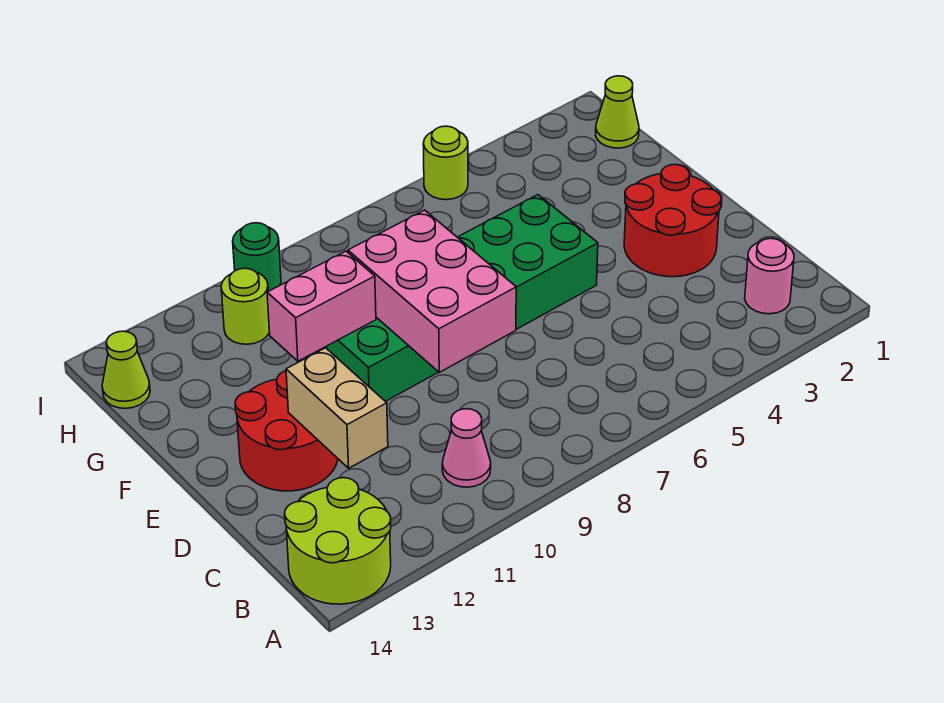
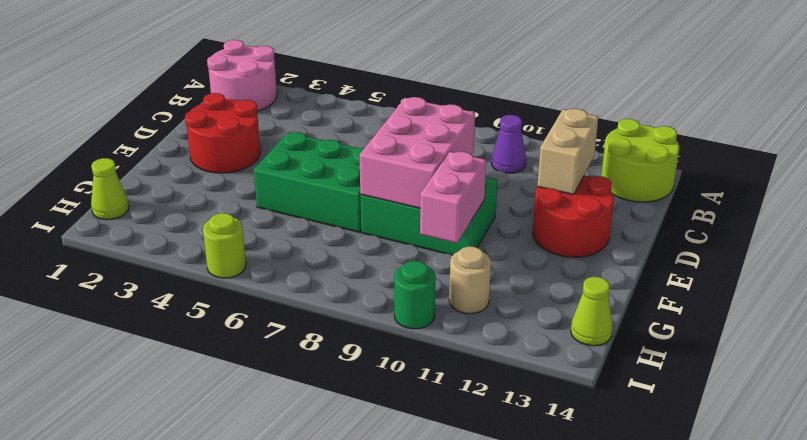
pink round brick B2 level 1 -> pink round brick A1:B2 level 1
pink cone B10 level 1 -> purple cone B10 level 1
pink brick F10:F11 level 2 -> pink brick F10:G10 level 2
lime round brick H11 level 1 -> tan round brick H11 level 1

